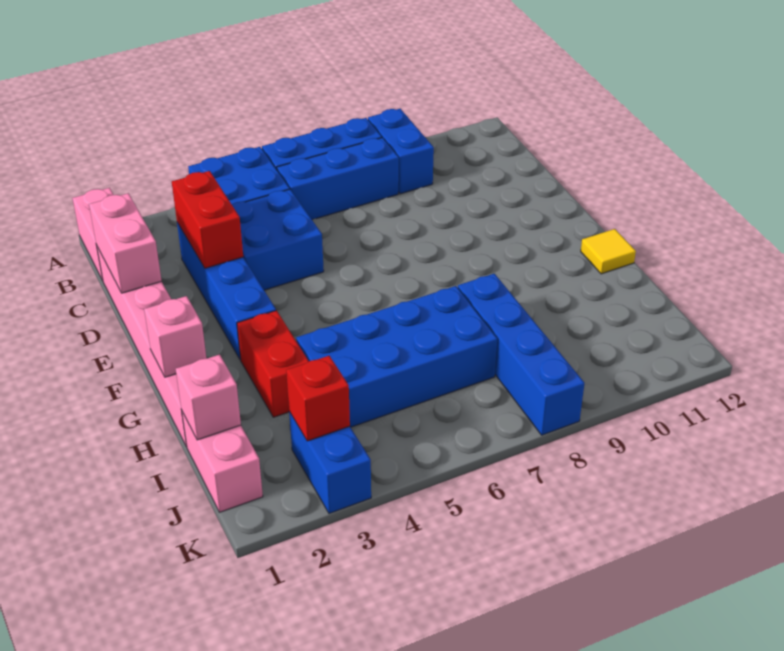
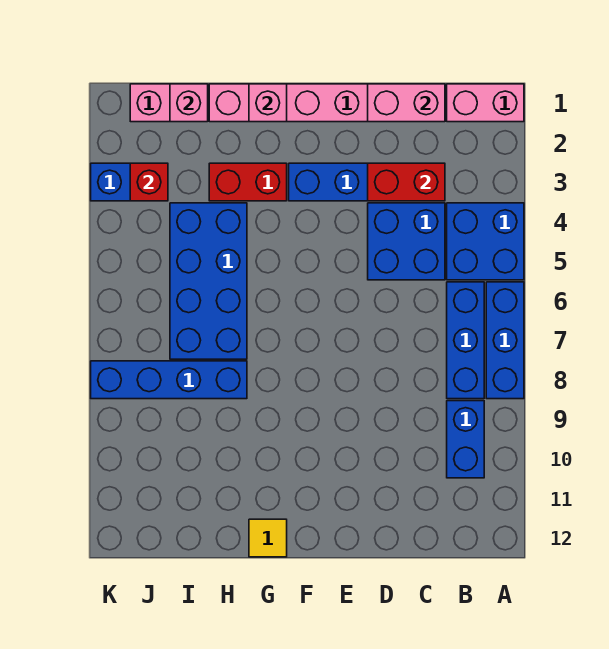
blue brick A9:B9 level 1 -> blue brick B9:B10 level 1

